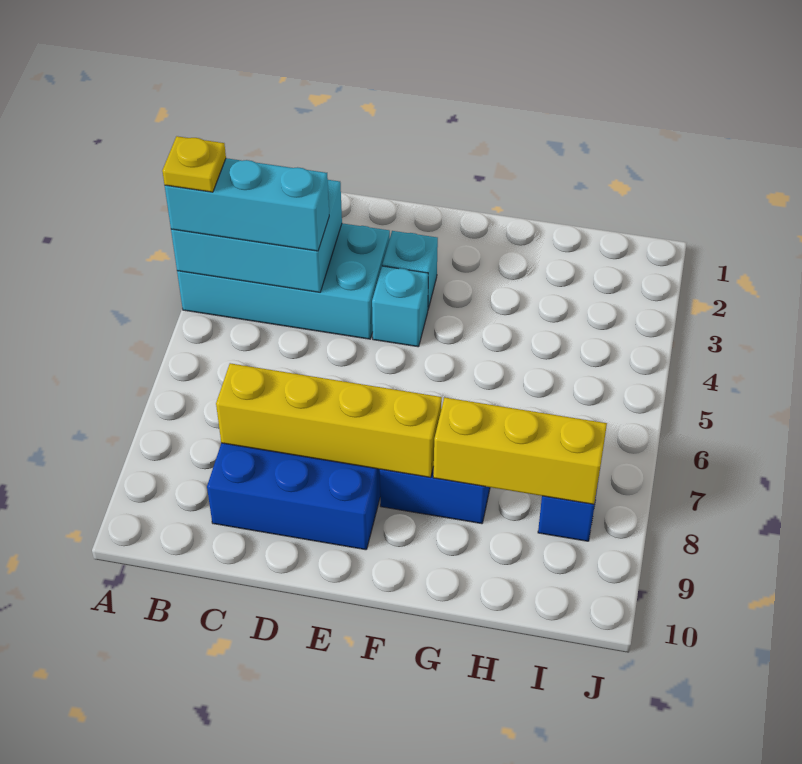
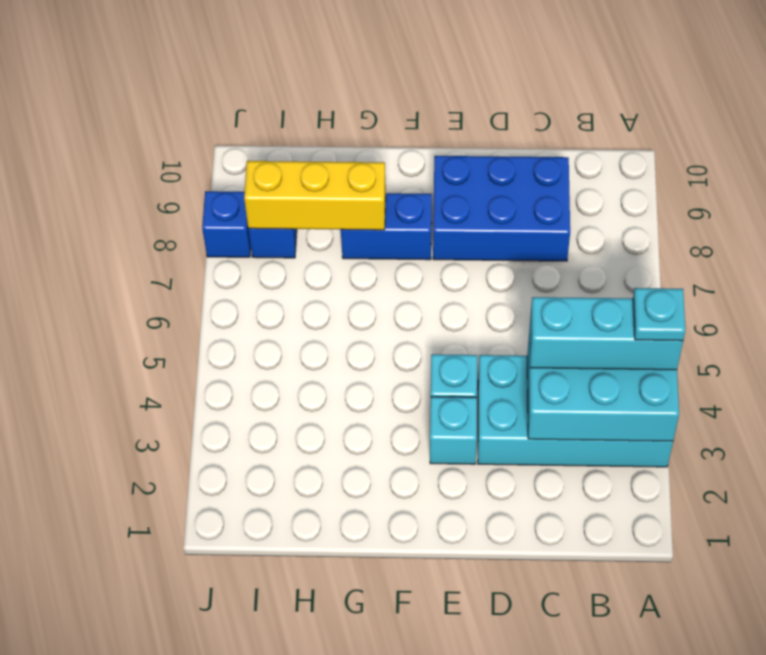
yellow plate A4 level 4 -> cyan plate A4 level 4
yellow brick C8:F8 level 2 -> none
none -> blue brick J8 level 1

